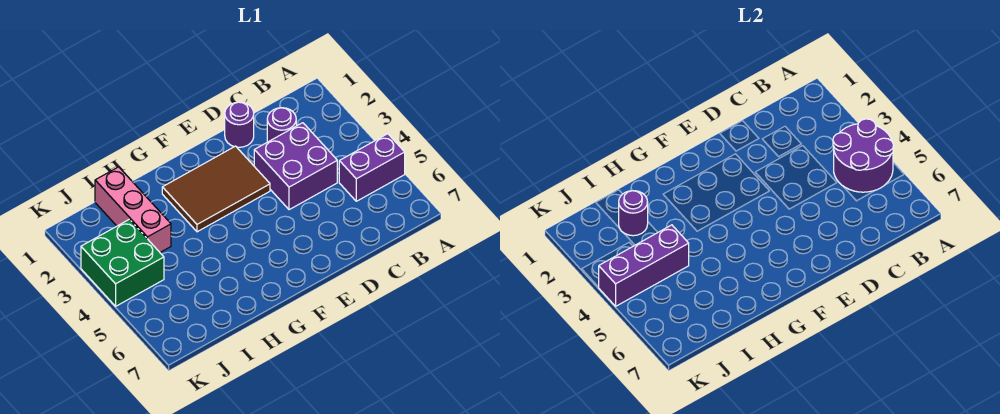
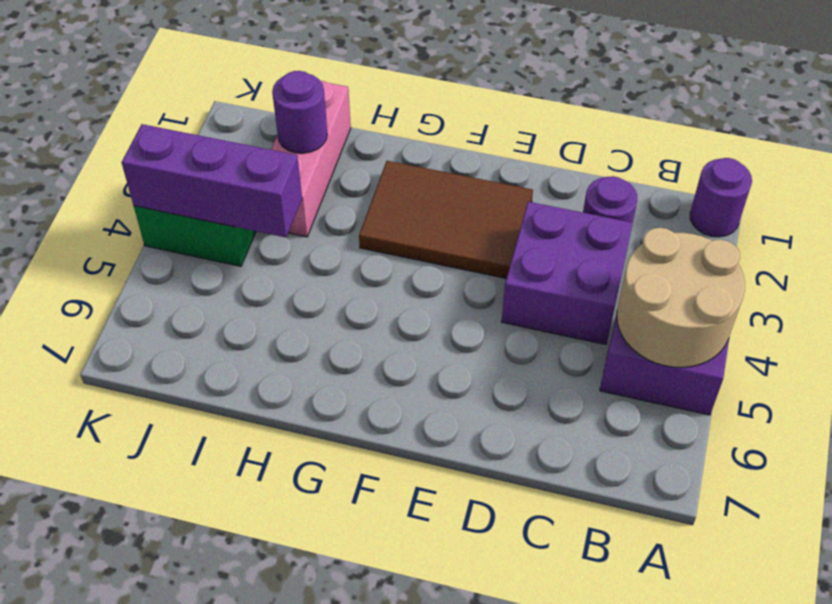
purple round brick A4:B5 level 2 -> tan round brick A4:B5 level 2
purple round brick D1 level 1 -> purple round brick A1 level 1

